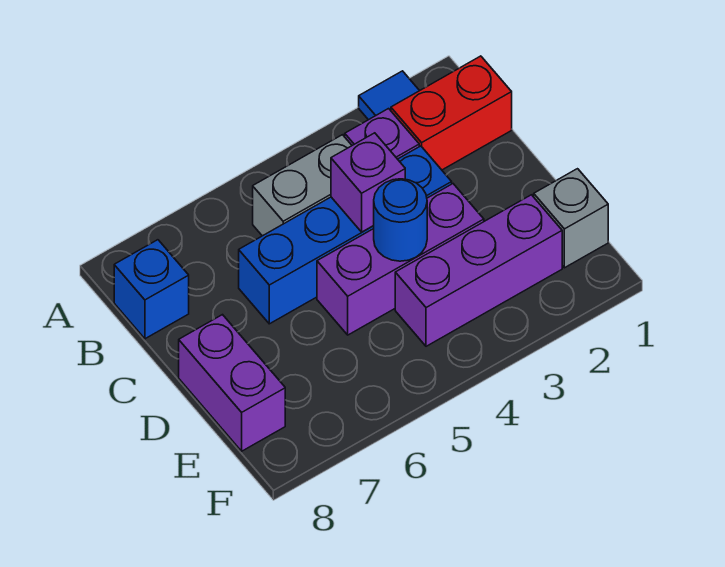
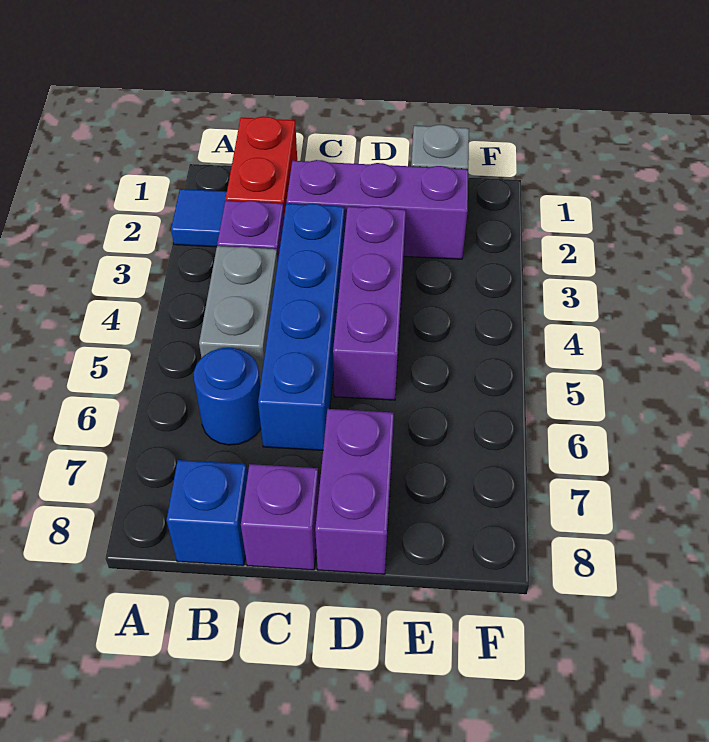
purple brick C4 level 2 -> purple brick C8 level 1
blue round brick D4 level 2 -> blue round brick B6 level 1
purple brick D8:E8 level 1 -> purple brick D7:D8 level 1
purple brick E2:E4 level 1 -> purple brick C2:E2 level 1

